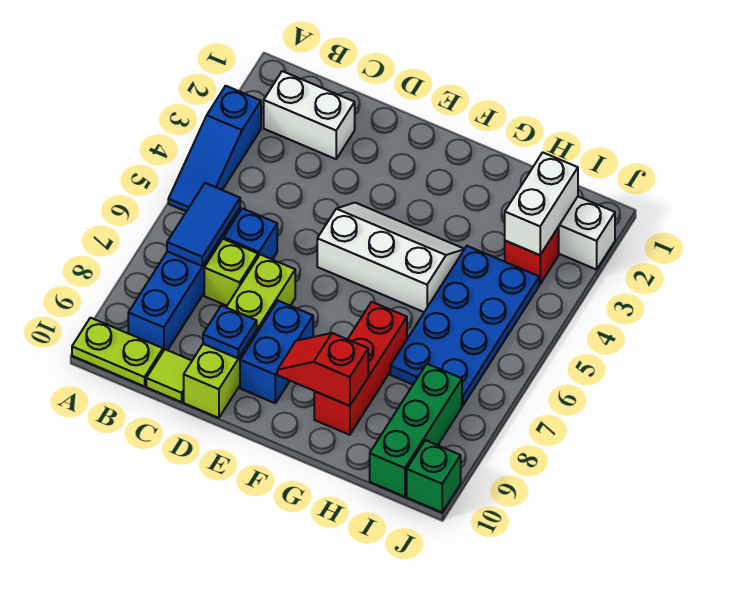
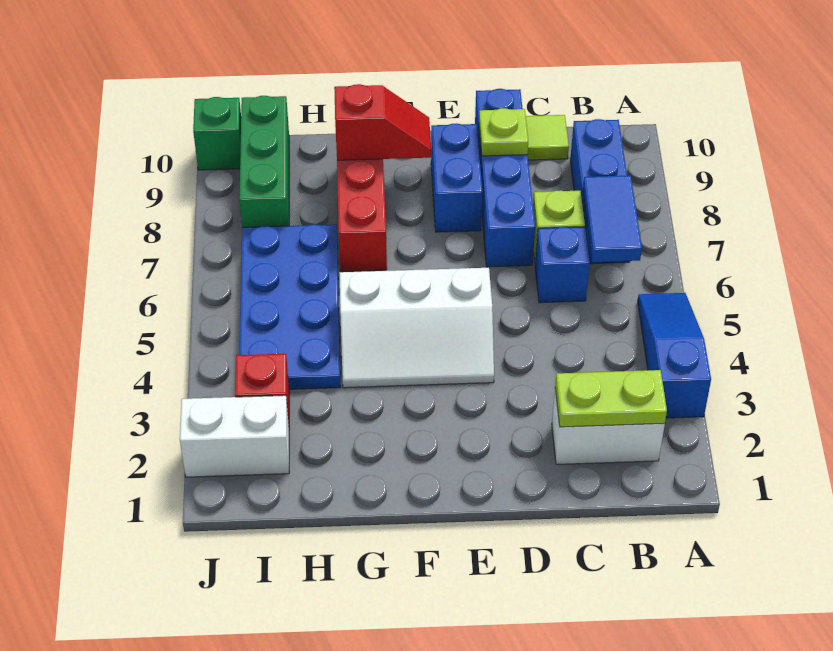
lime plate A10:B10 level 1 -> lime plate B2:C2 level 2
lime brick D7:D10 level 1 -> blue brick D7:D10 level 1
blue plate D9 level 2 -> lime plate D9 level 2
white brick I2:I3 level 2 -> none

